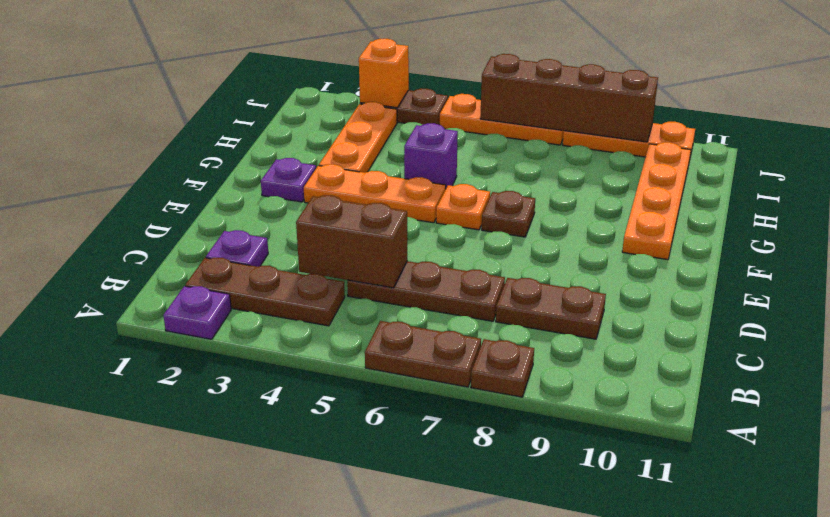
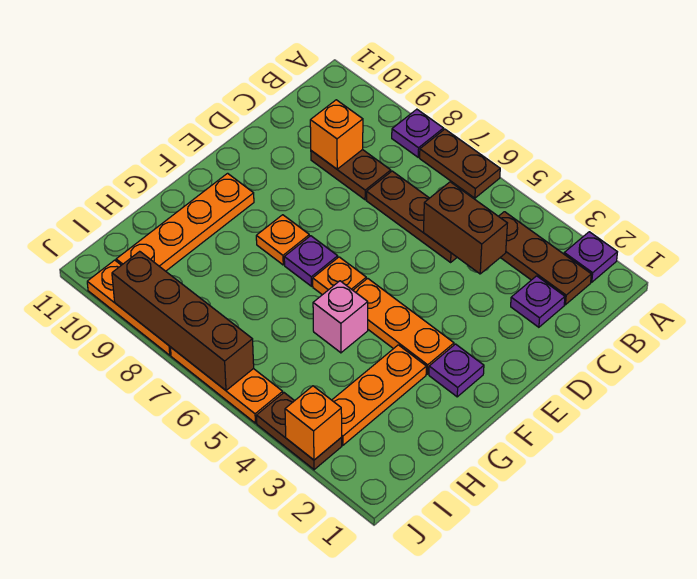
brown plate A8 level 1 -> purple plate A8 level 1
none -> orange brick C9 level 2
brown plate F7 level 1 -> purple plate F7 level 1
none -> orange plate F8 level 1
purple brick G5 level 1 -> pink brick G5 level 1

